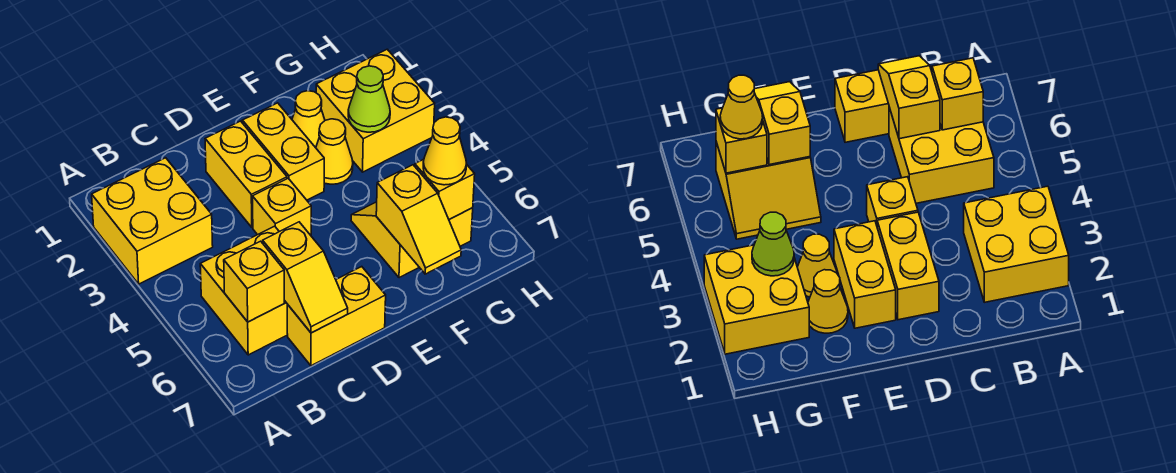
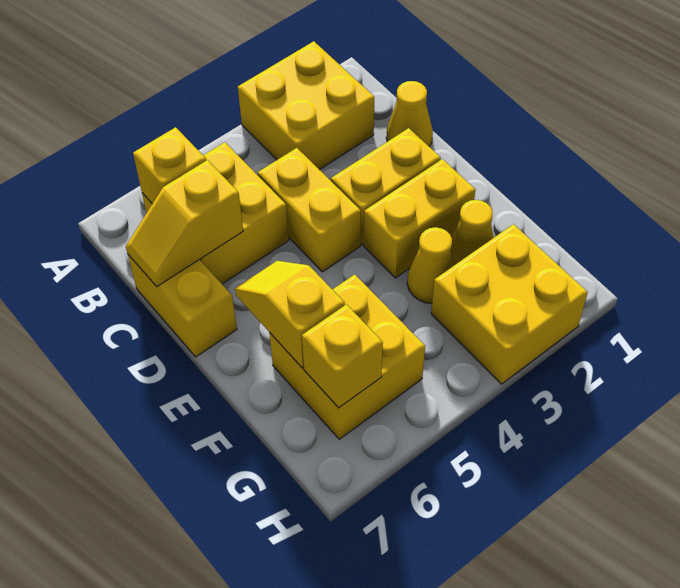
yellow brick D4 level 1 -> yellow brick C4:D4 level 1
yellow slope F5:G6 level 1 top 6 -> yellow brick F5:G6 level 1
yellow slope F6:F7 level 2 top 6 -> yellow slope E6:F6 level 2 top F
lime cone G3 level 2 -> none
yellow cone G6 level 3 -> yellow cone C1 level 1

